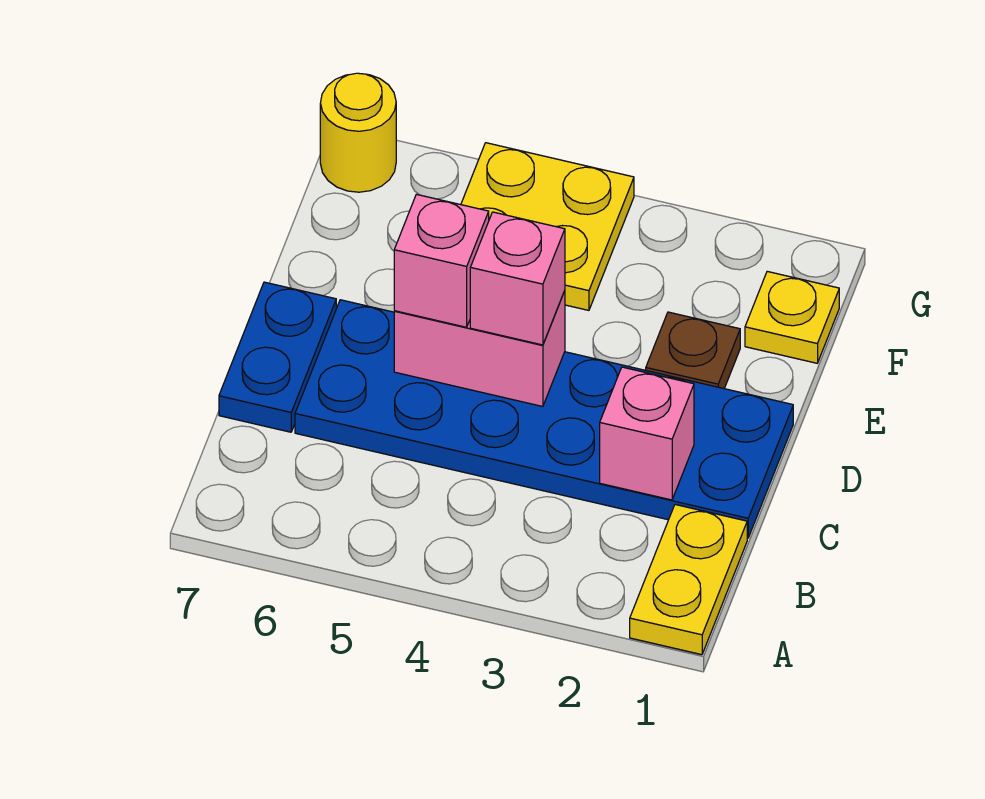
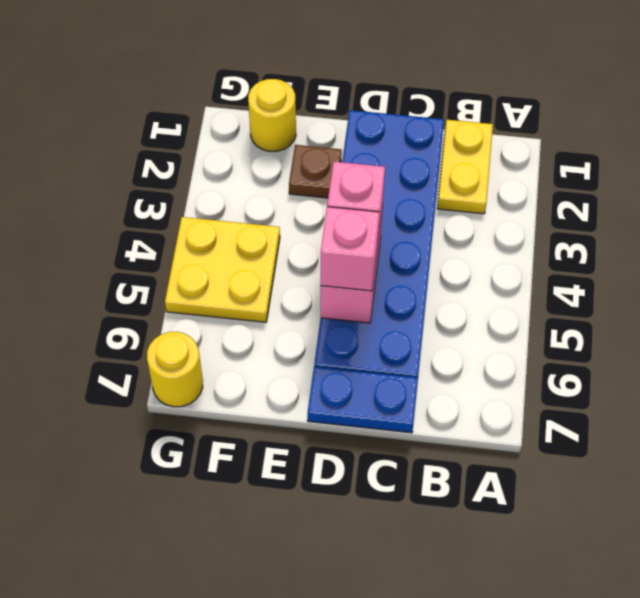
yellow plate A1:B1 level 1 -> yellow plate B1:B2 level 1
pink brick C2 level 2 -> none
yellow plate F1 level 1 -> yellow round brick F1 level 1

